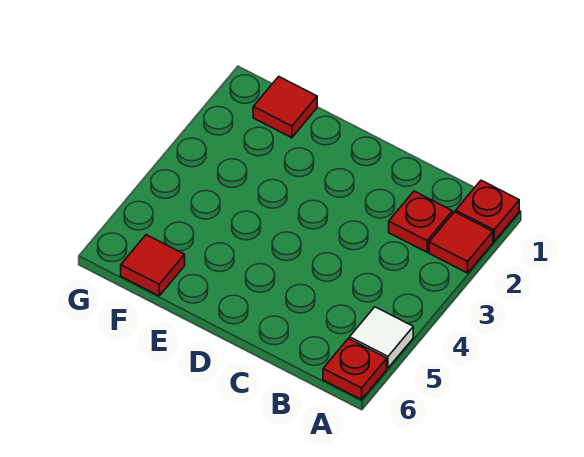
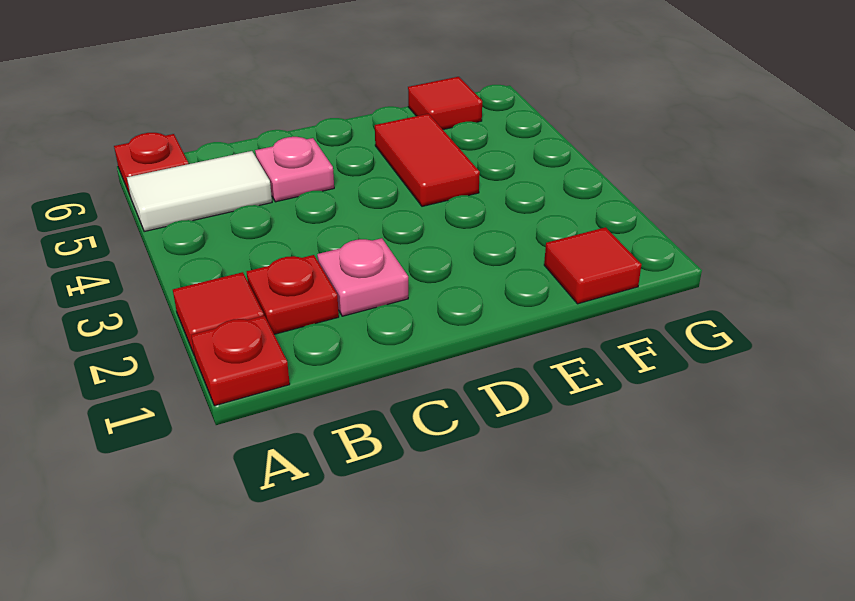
white tile A5 level 1 -> white tile A5:B5 level 1
none -> pink plate C2 level 1
none -> pink plate C5 level 1
none -> red tile E4:E5 level 1

